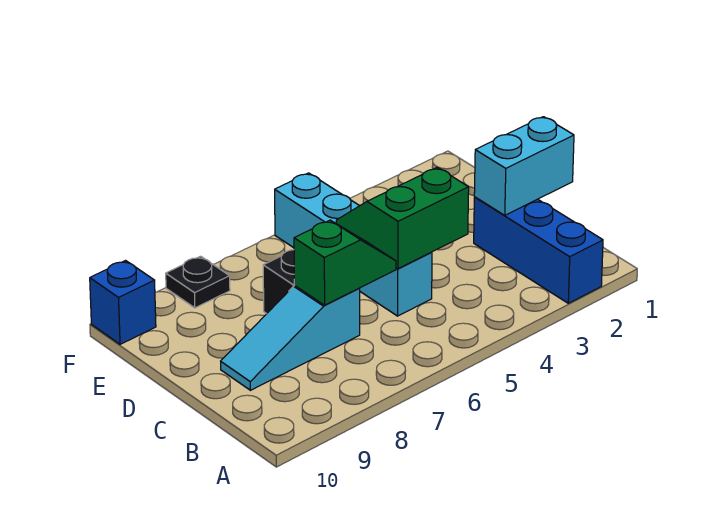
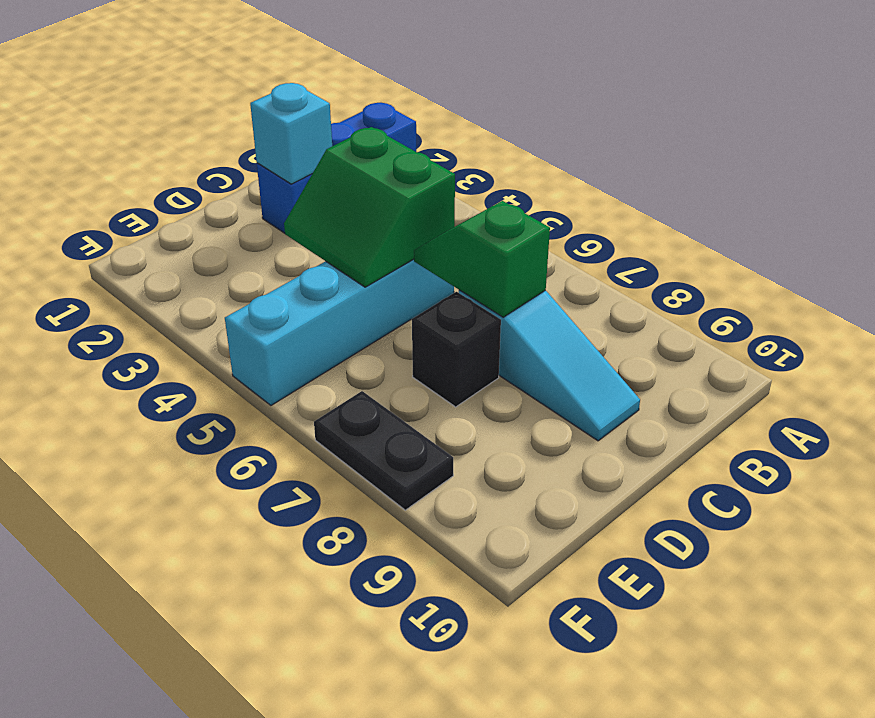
cyan brick C1:C2 level 2 -> cyan brick C2 level 2
black plate F8 level 1 -> black plate F7:F8 level 1
blue brick F10 level 1 -> none

